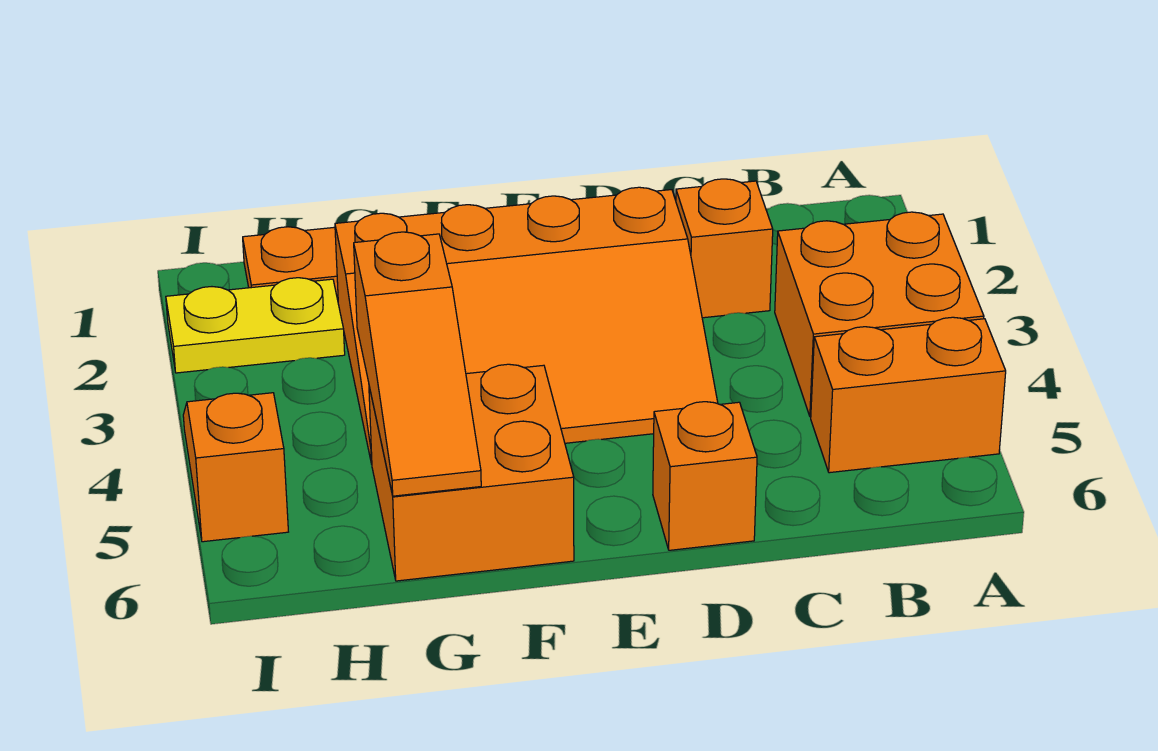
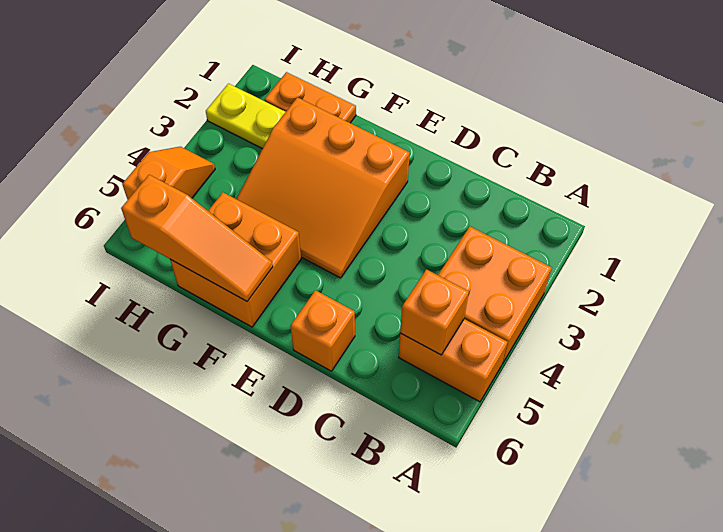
orange brick C2 level 1 -> orange brick B5 level 2
orange slope D2:G4 level 1 top 2 -> orange slope E2:G4 level 1 top 2
orange slope G4:G6 level 2 top 4 -> orange slope F6:H6 level 2 top H

